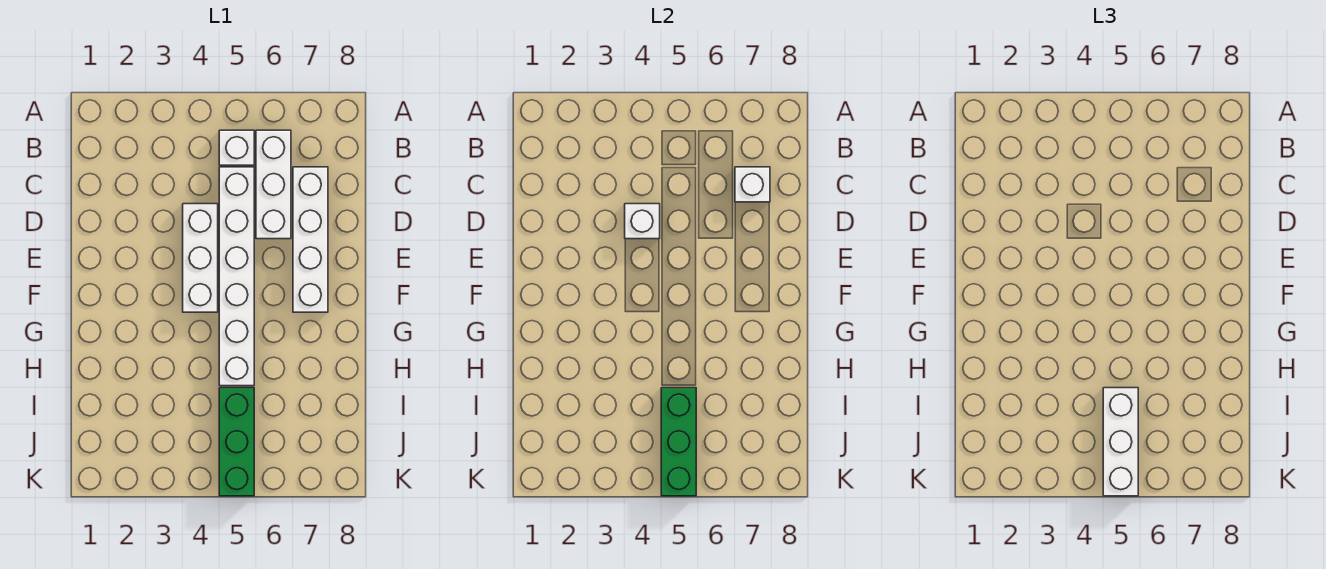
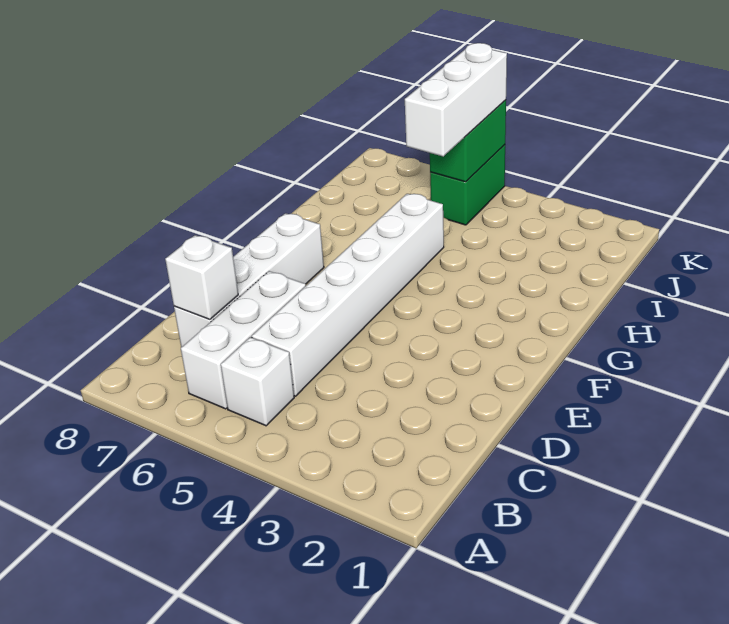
white brick D4:F4 level 1 -> none
white brick D4 level 2 -> none
green brick I5:K5 level 1 -> green brick J5:K5 level 1
green brick I5:K5 level 2 -> green brick J5:K5 level 2

